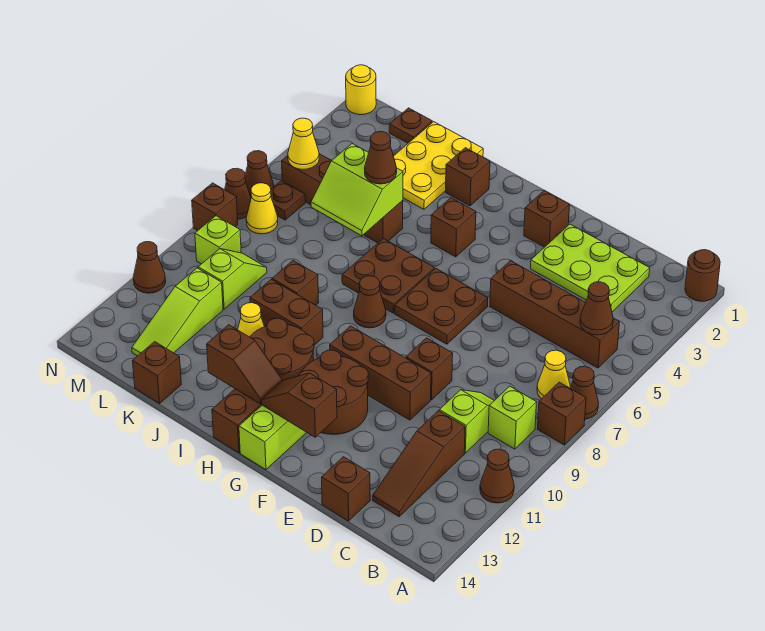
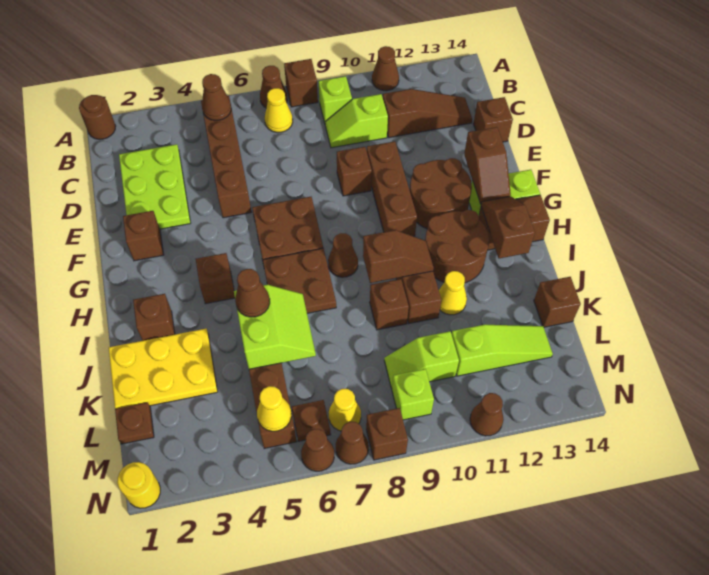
none -> brown slope I9:I10 level 2 top 9

